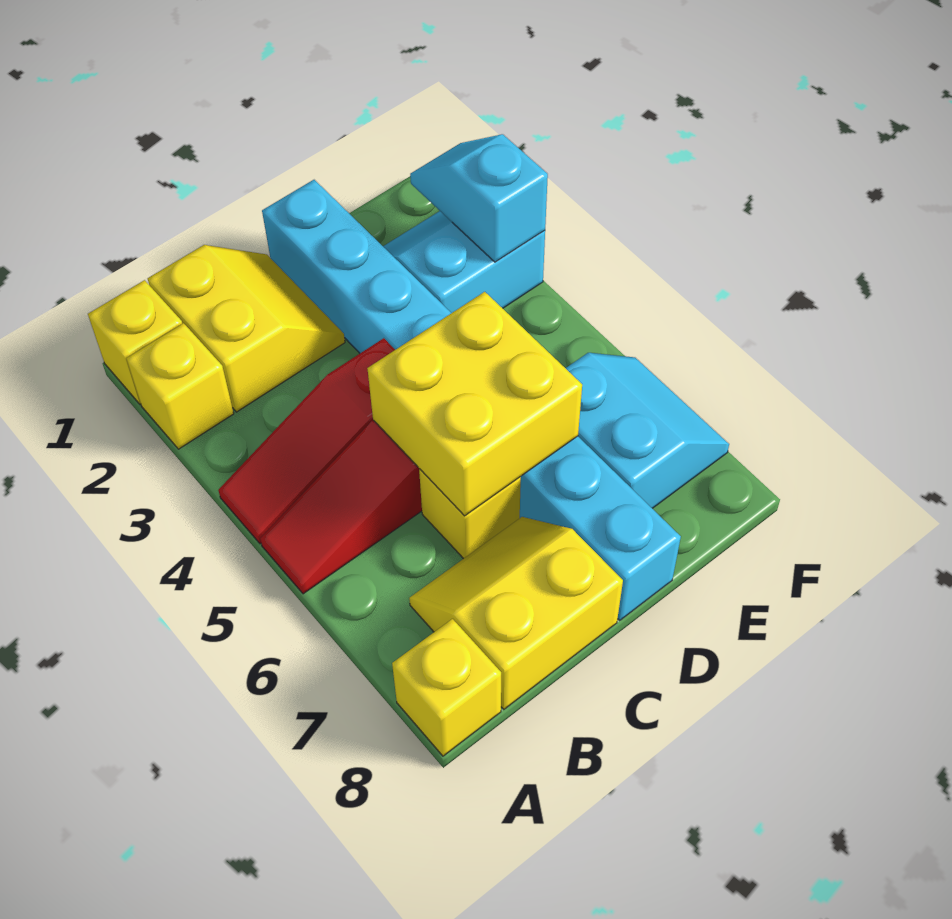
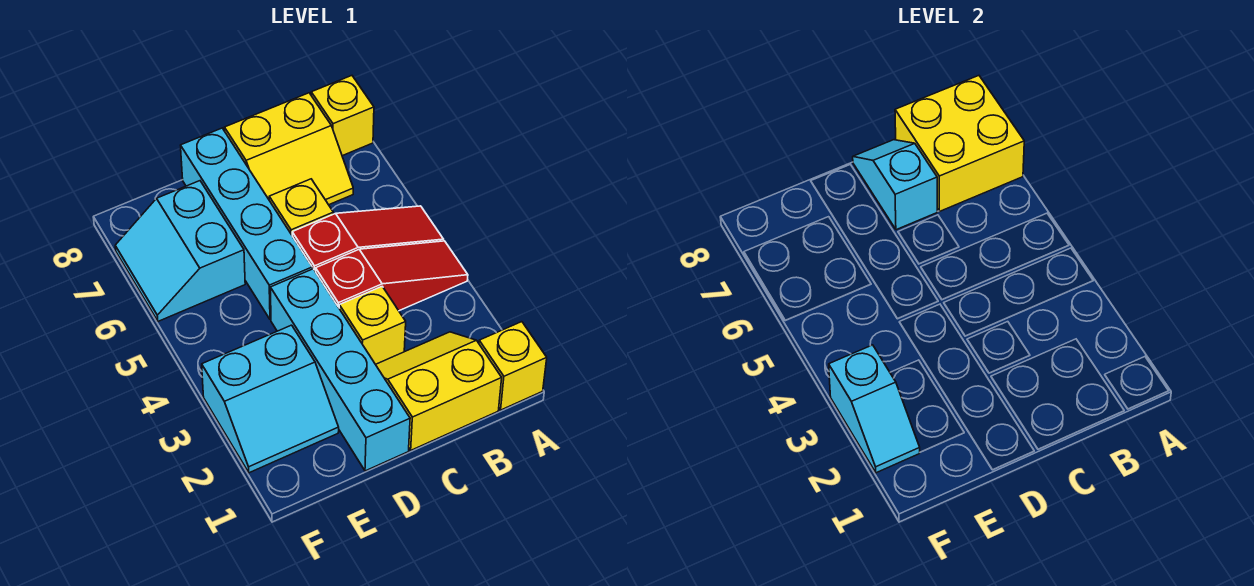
yellow brick A2 level 1 -> yellow brick C3 level 1
yellow slope B1:C2 level 1 top B -> yellow slope B1:C2 level 1 top 1
yellow brick C5:D6 level 2 -> yellow brick A7:B8 level 2
none -> cyan slope C7:C8 level 2 top 7

